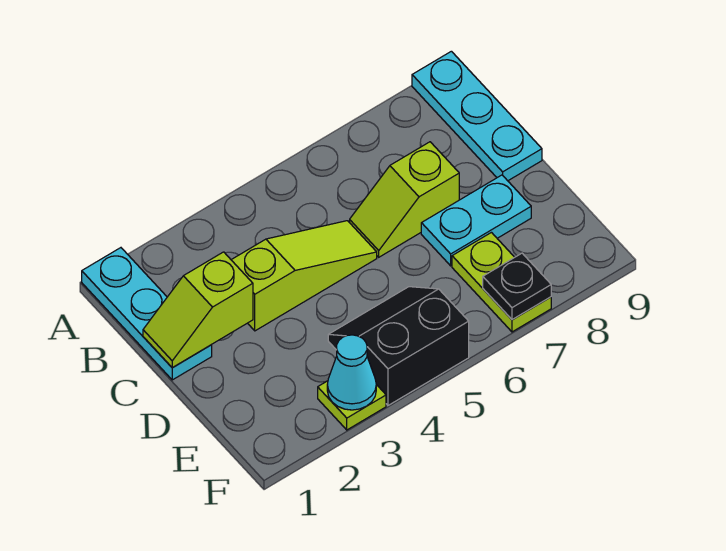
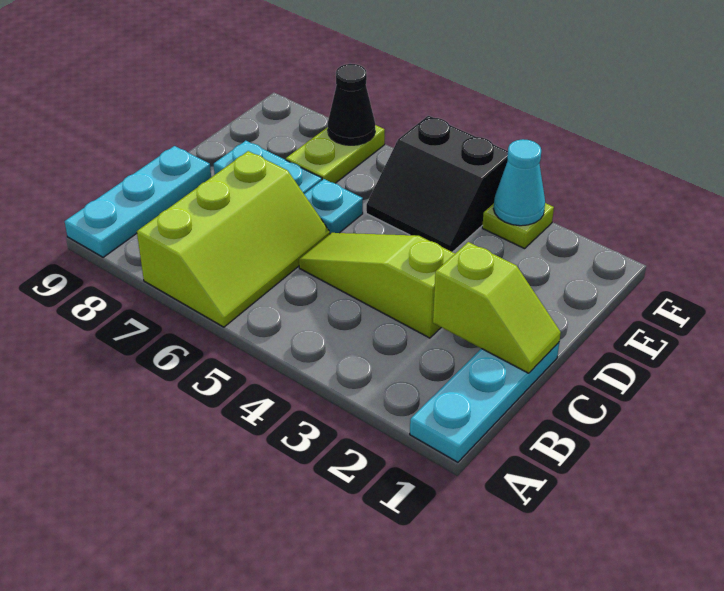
lime slope C6:C7 level 1 top 7 -> lime slope A6:C7 level 1 top 7
none -> cyan plate D6 level 1
black plate F7 level 2 -> black cone F7 level 2

